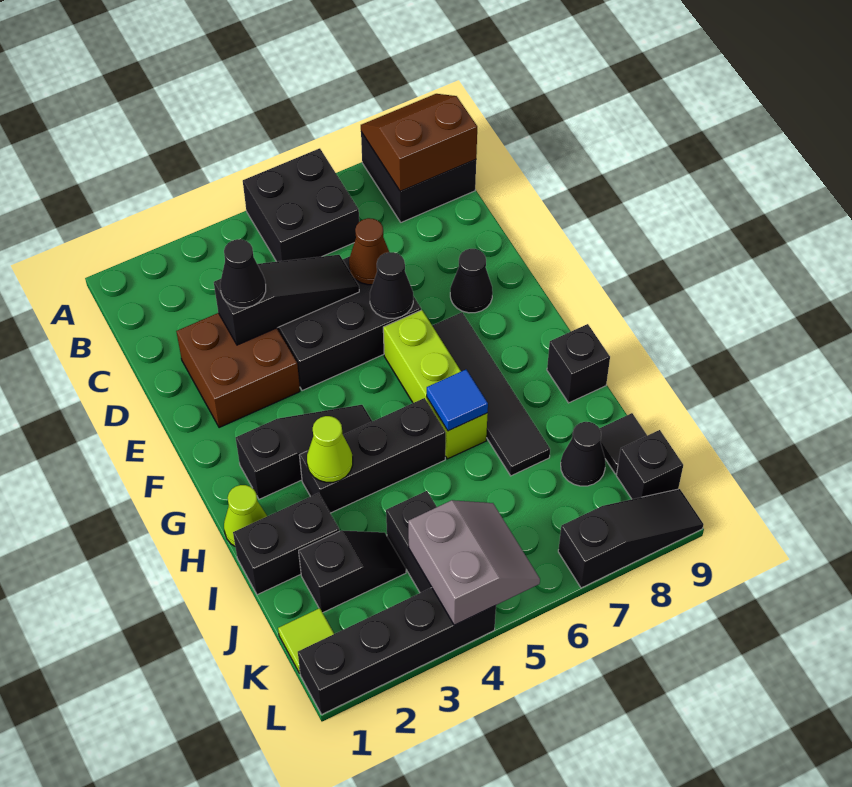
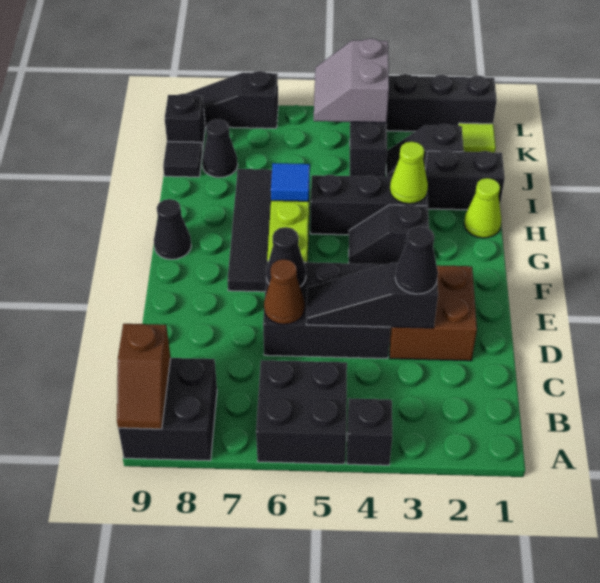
brown slope A8:B9 level 2 top B -> brown slope A9:B9 level 2 top B
black cone E8 level 1 -> black cone G9 level 1
black slope G2:G4 level 1 top 2 -> black slope G3:G4 level 1 top 3
black brick H9 level 1 -> black brick A4 level 1

